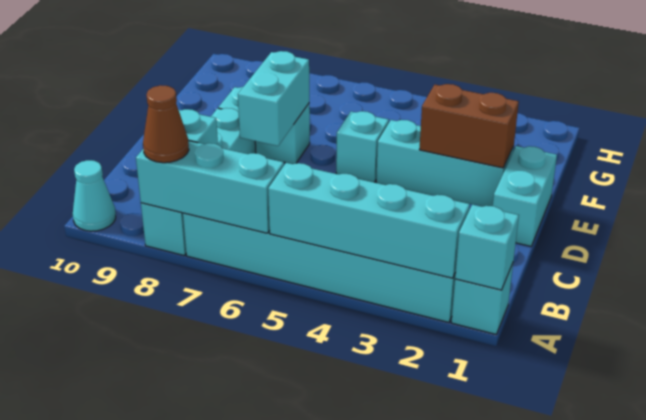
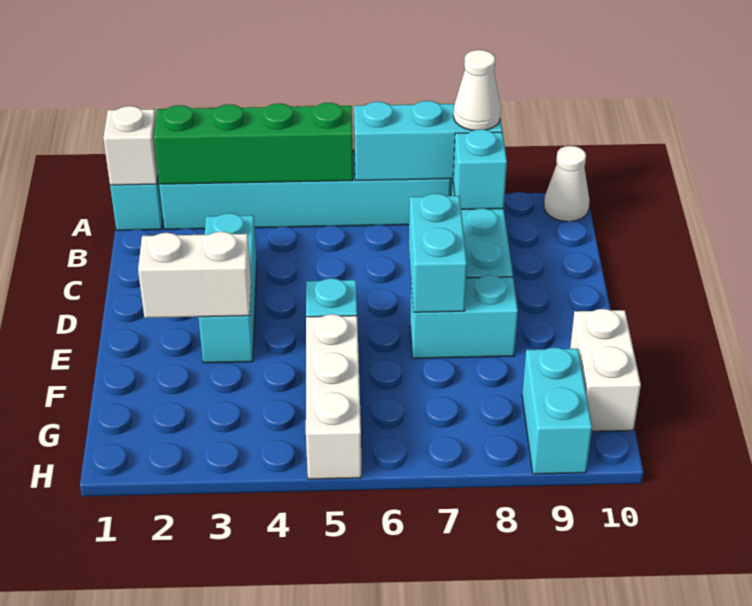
cyan brick A1 level 2 -> white brick A1 level 2
cyan brick A2:A5 level 2 -> green brick A2:A5 level 2
brown cone A8 level 3 -> white cone A8 level 3
cyan cone A10 level 1 -> white cone A10 level 1
cyan brick D1:E1 level 1 -> cyan brick G9:H9 level 1
cyan brick E2:E4 level 1 -> cyan brick C3:E3 level 1
brown brick E2:E3 level 2 -> white brick E2:E3 level 2
none -> white brick F5:H5 level 1
none -> white brick F10:G10 level 1

